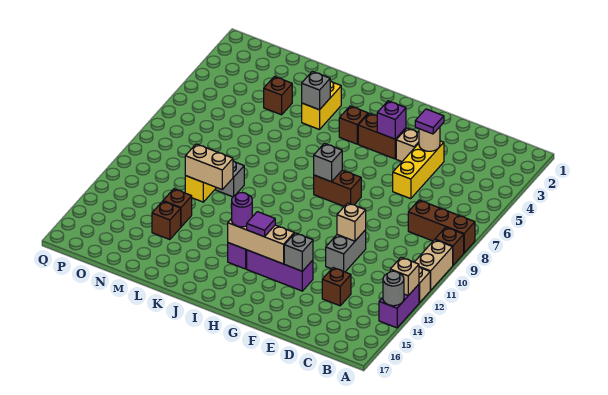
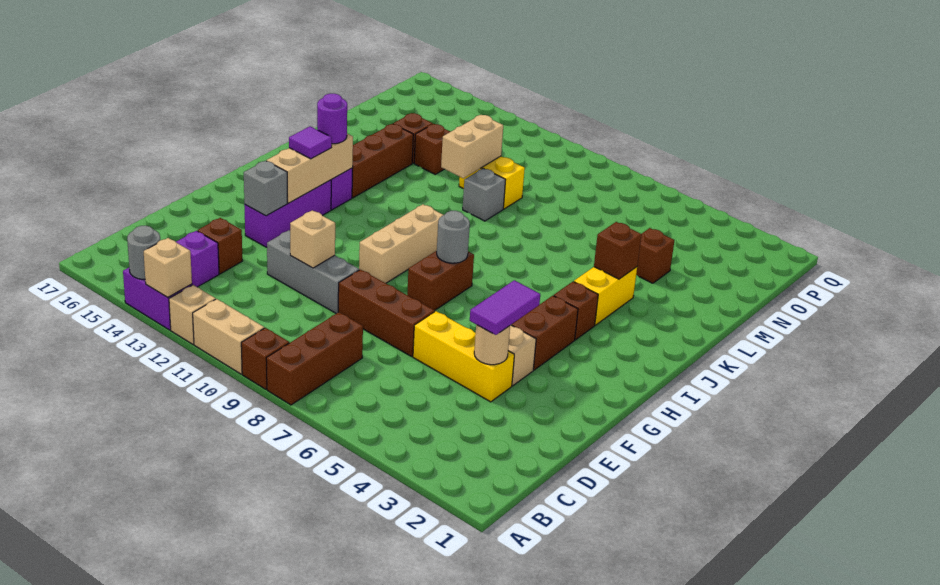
purple tile E4 level 3 -> purple tile E4:F4 level 3
none -> brown brick E7:E9 level 1
grey brick E11:E12 level 1 -> grey brick E10:E12 level 1
purple brick G4 level 2 -> purple brick C14 level 1
none -> tan brick G10:I10 level 1
grey brick H8 level 2 -> grey round brick H8 level 2
none -> brown brick J14:L14 level 1
yellow brick K3:K4 level 1 -> yellow brick J4:K4 level 1
grey brick K4 level 2 -> brown brick K4 level 2

